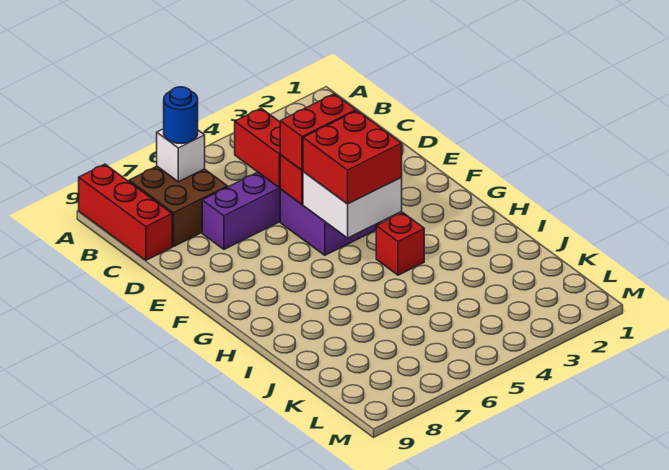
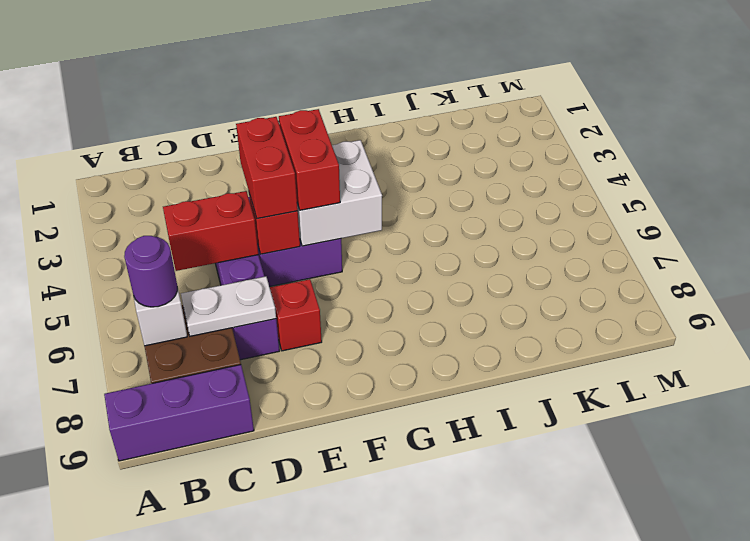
red brick A9:C9 level 1 -> purple brick A9:C9 level 1
blue round brick B7 level 3 -> purple round brick B7 level 3
none -> white plate C7:D7 level 2
red brick F4:G5 level 3 -> red brick F4:F5 level 3
red brick H4 level 1 -> red brick E7 level 1

